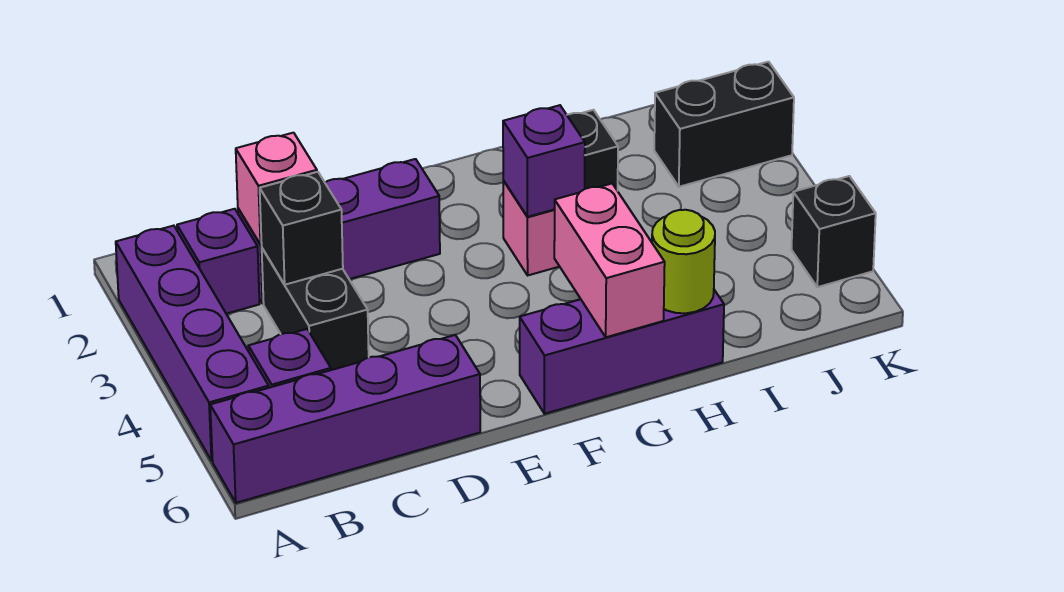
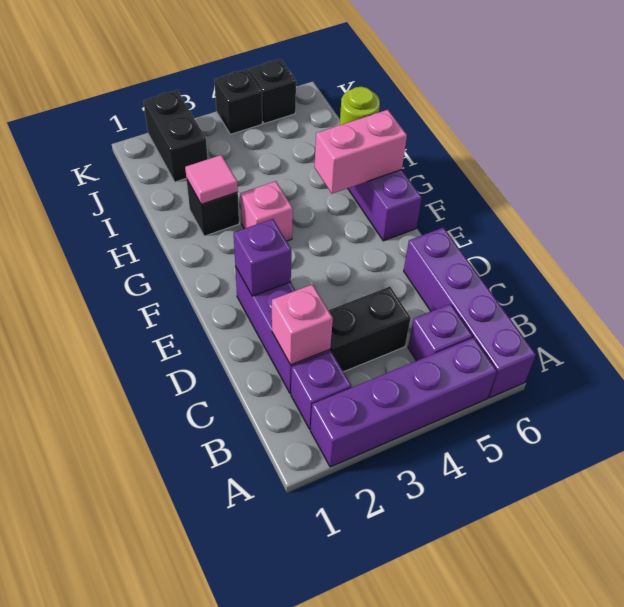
black brick C3 level 2 -> black brick K4 level 1
purple brick G3 level 2 -> purple brick E2 level 2
none -> pink tile H2 level 2

